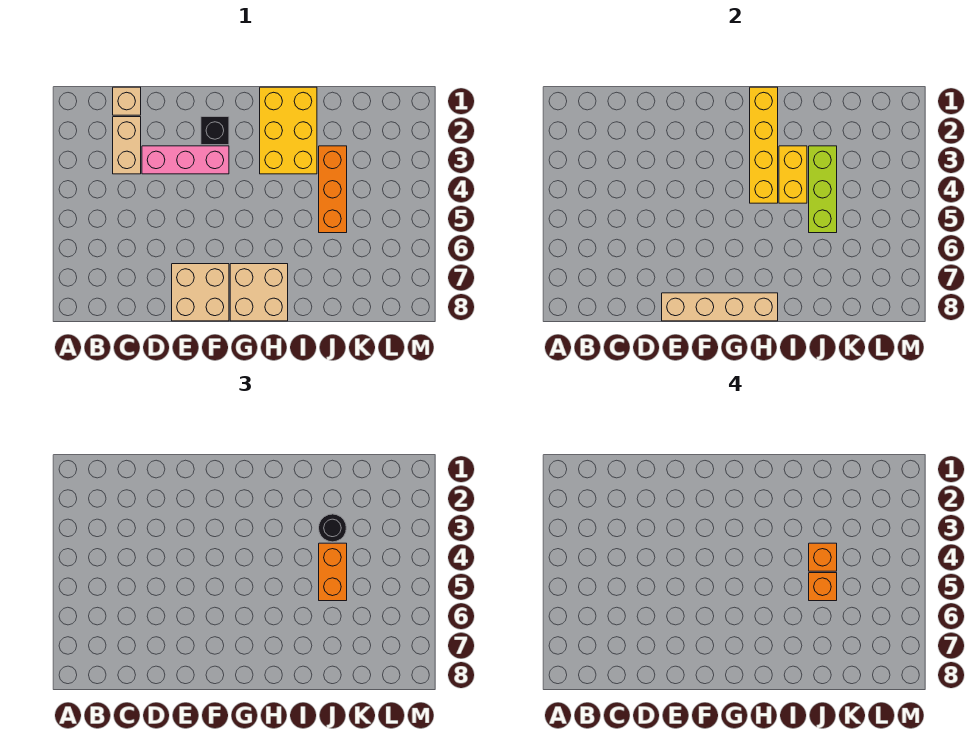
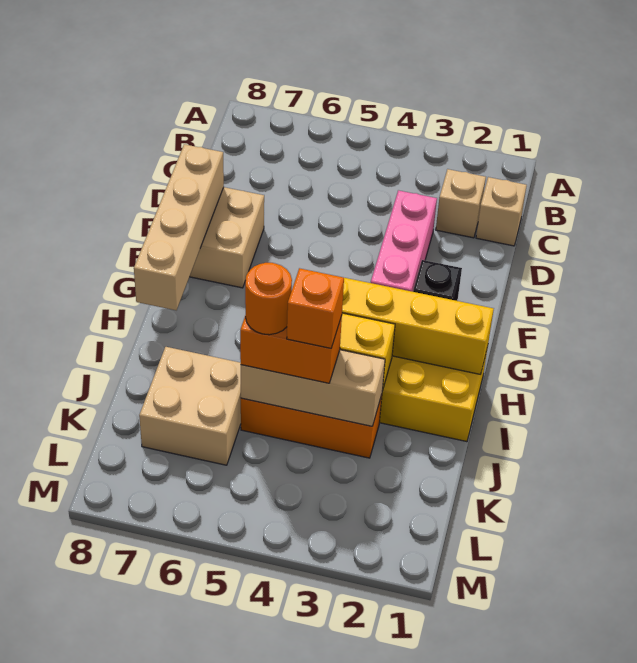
tan brick C2:C3 level 1 -> tan brick C2 level 1
tan brick G7:H8 level 1 -> tan brick J6:K7 level 1
lime brick J3:J5 level 2 -> tan brick J3:J5 level 2
black round brick J3 level 3 -> none
orange brick J5 level 4 -> orange round brick J5 level 4

